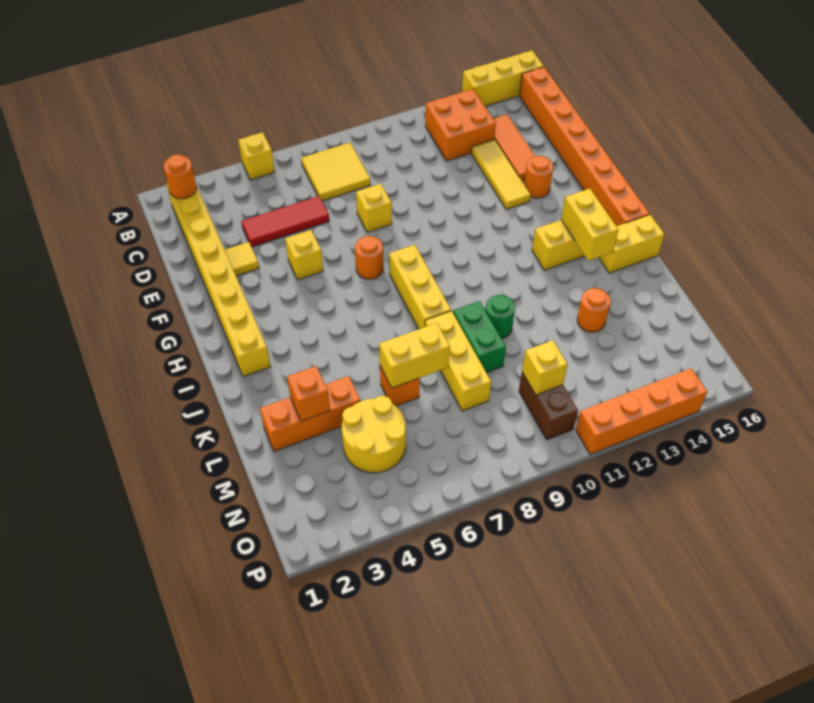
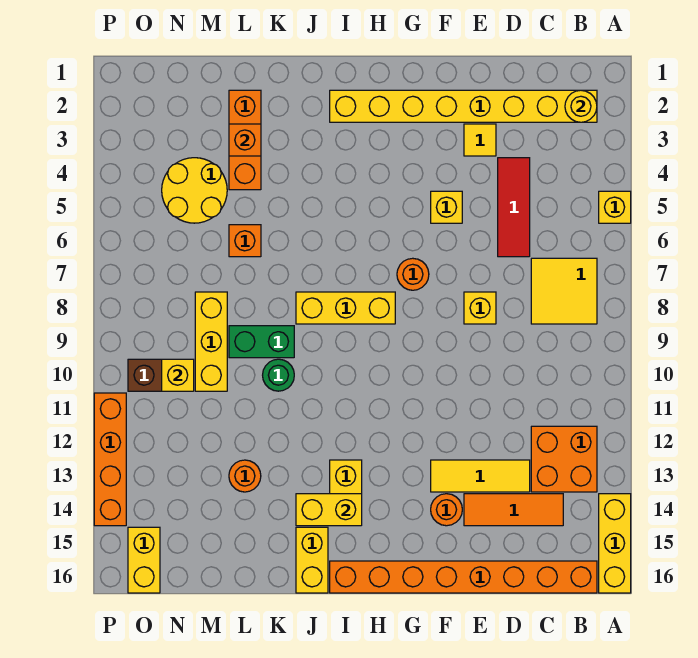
orange round brick B2 level 2 -> yellow round brick B2 level 2
yellow brick K8:M8 level 1 -> yellow brick M8:M10 level 1
yellow brick L6:L7 level 2 -> yellow brick O15:O16 level 1

